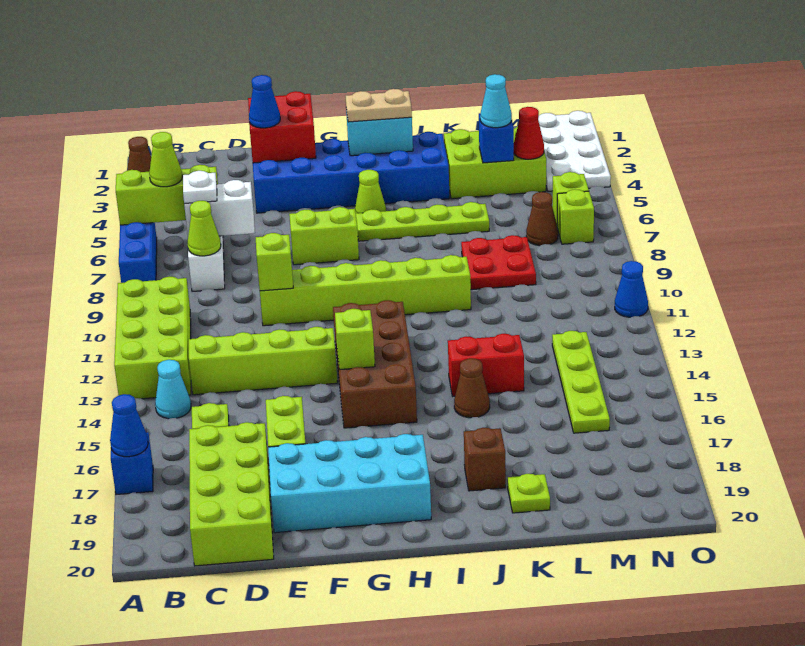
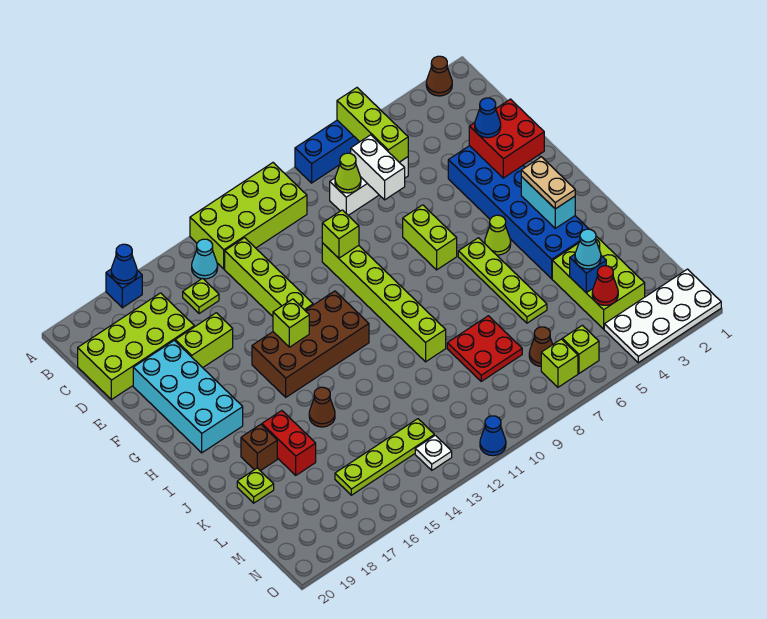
lime cone B6 level 3 -> none
white plate C7 level 3 -> white plate N13 level 1
red brick J14:K14 level 1 -> red brick J17:K17 level 1

